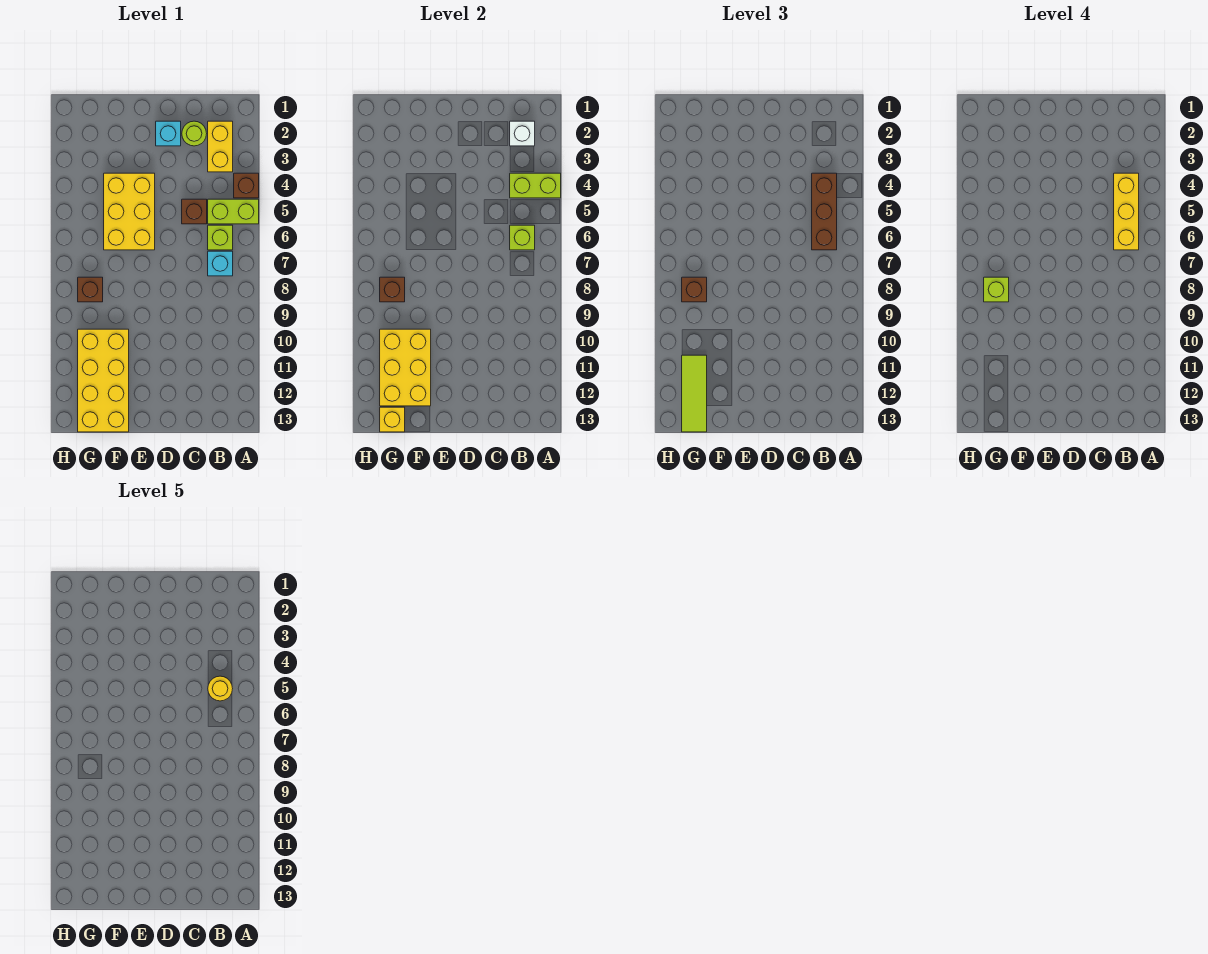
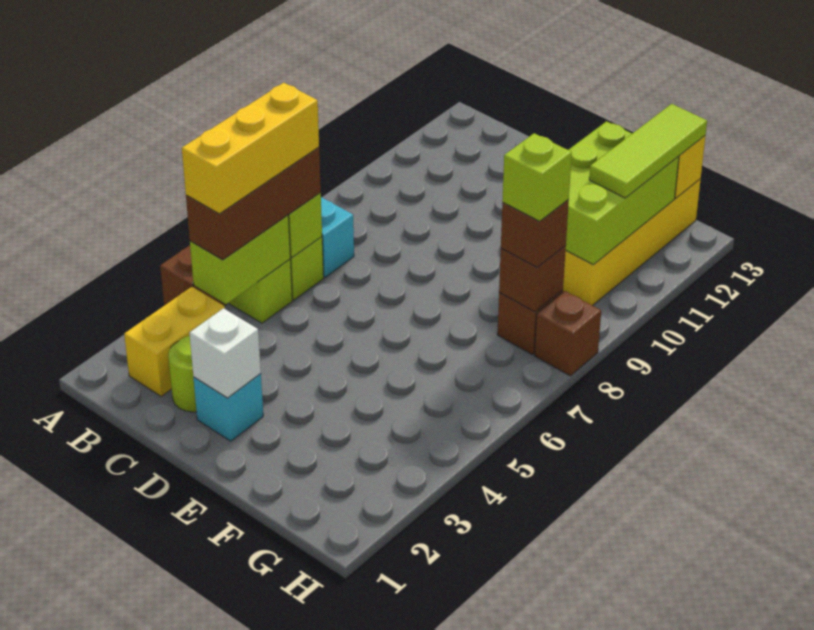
lime brick A4:B4 level 2 -> lime brick B4:B5 level 2
white brick B2 level 2 -> white brick D2 level 2
yellow round brick B5 level 5 -> none
brown brick C5 level 1 -> brown brick H8 level 1
yellow brick E4:F6 level 1 -> none
yellow brick F10:G12 level 2 -> lime brick F10:G12 level 2

